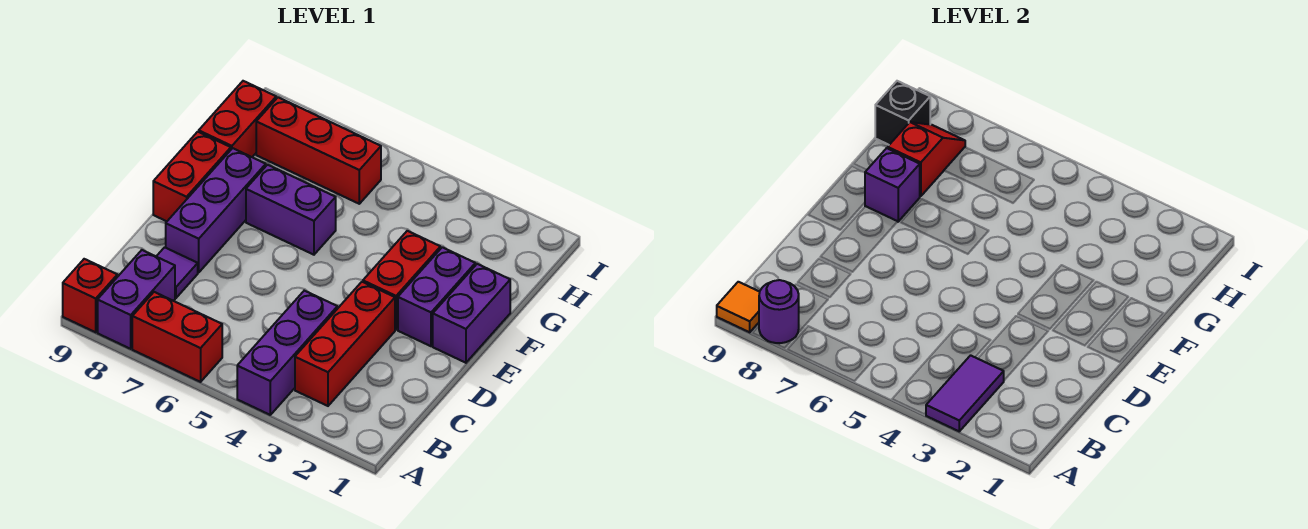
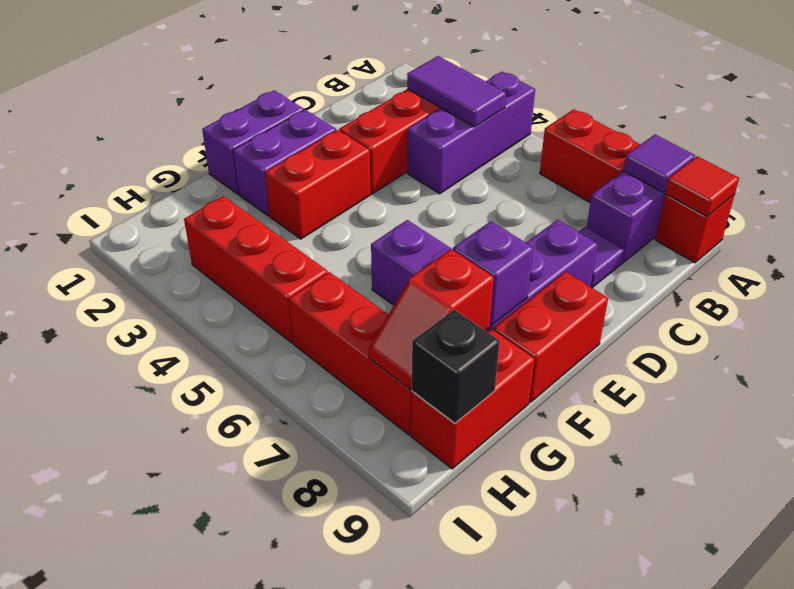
purple tile A3:B3 level 2 -> purple tile B3:B4 level 2
purple round brick A8 level 2 -> purple tile A8 level 2
orange tile A9 level 2 -> red tile A9 level 2
none -> red brick H3:H5 level 1

